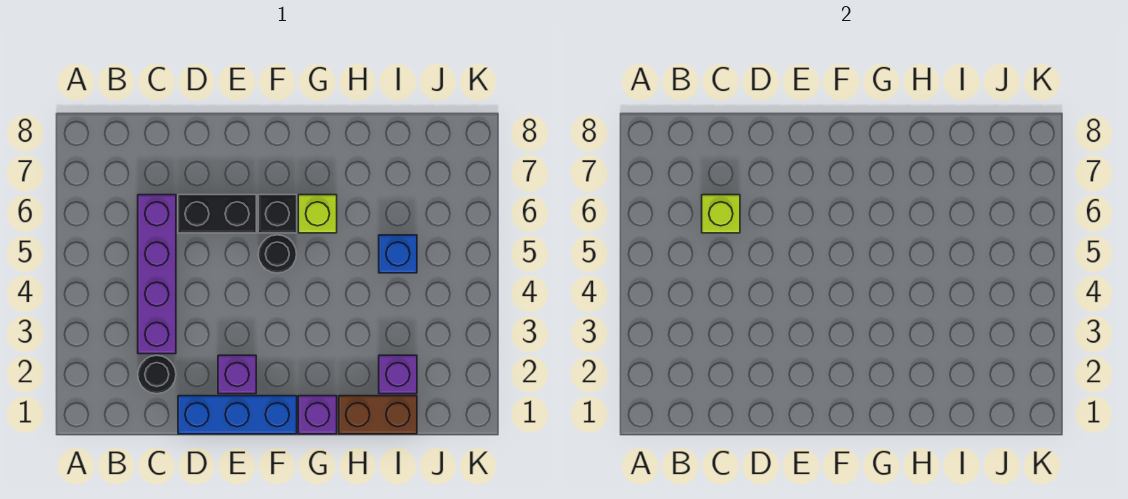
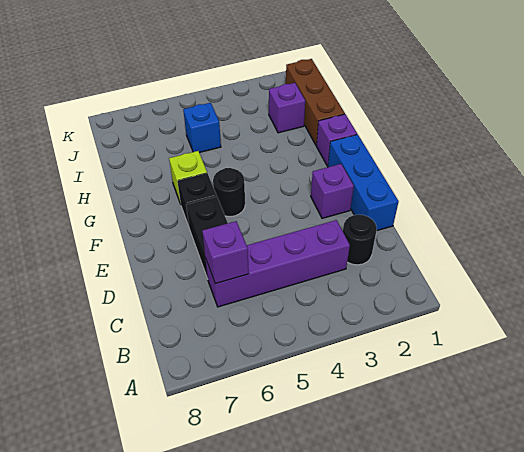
lime brick C6 level 2 -> purple brick C6 level 2
brown brick H1:I1 level 1 -> brown brick H1:J1 level 1

